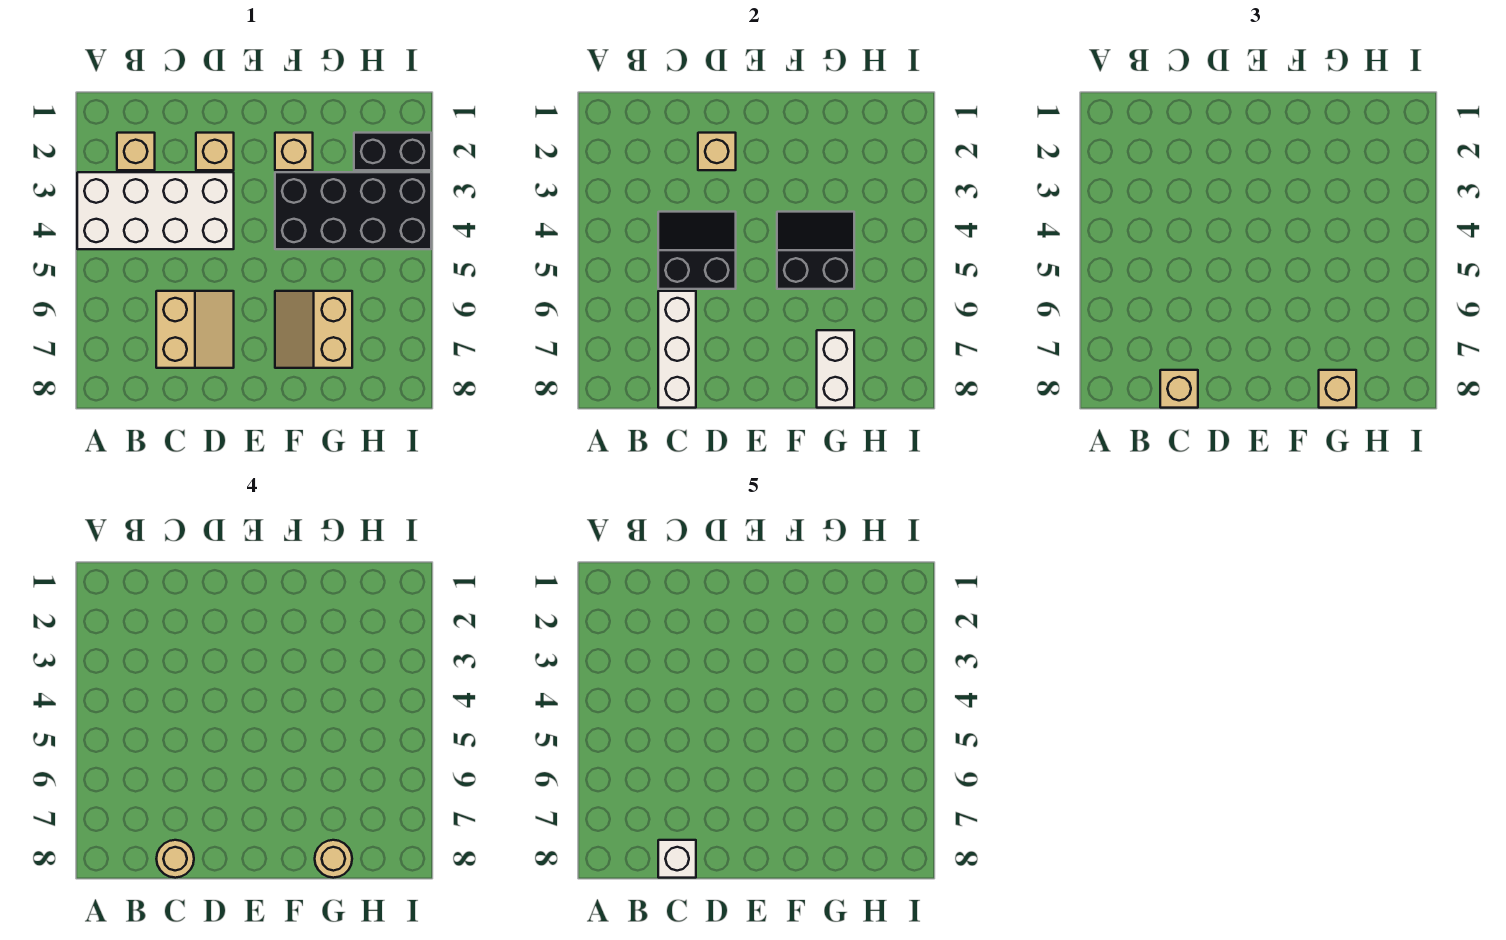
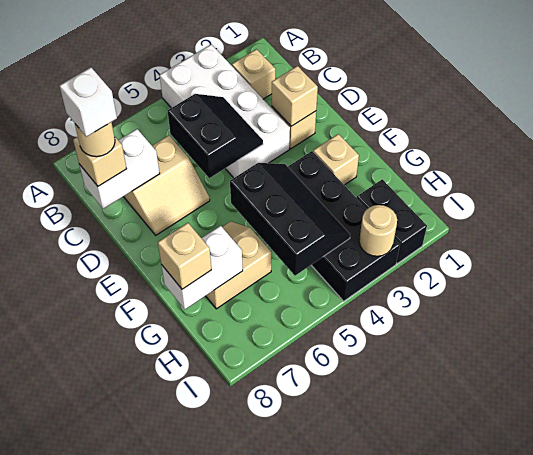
white brick C6:C8 level 2 -> white brick C7:C8 level 2
black slope F4:G5 level 2 top 5 -> black slope F4:H5 level 2 top 5
tan round brick G8 level 4 -> tan round brick I3 level 2

